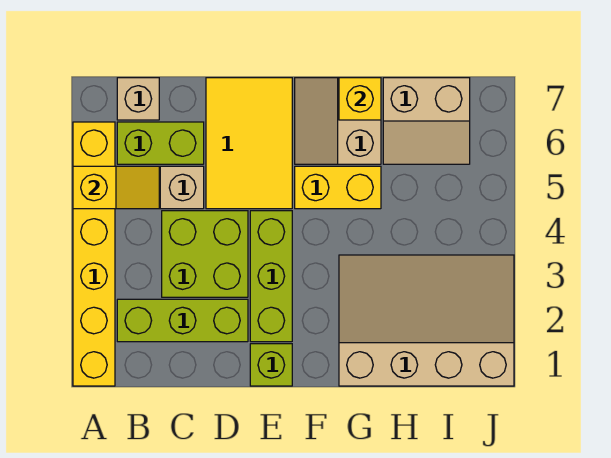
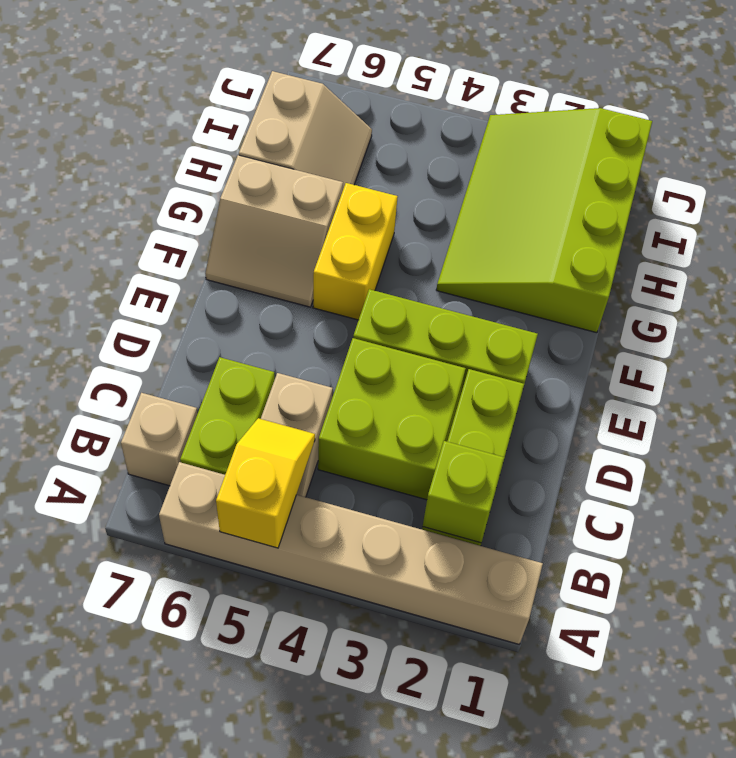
yellow brick A1:A6 level 1 -> tan brick A1:A6 level 1
yellow tile D5:E7 level 1 -> none
lime brick E1 level 1 -> lime brick B2 level 2
tan slope G1:J3 level 1 top 1 -> lime slope G1:J3 level 1 top 1
yellow brick G7 level 2 -> none

